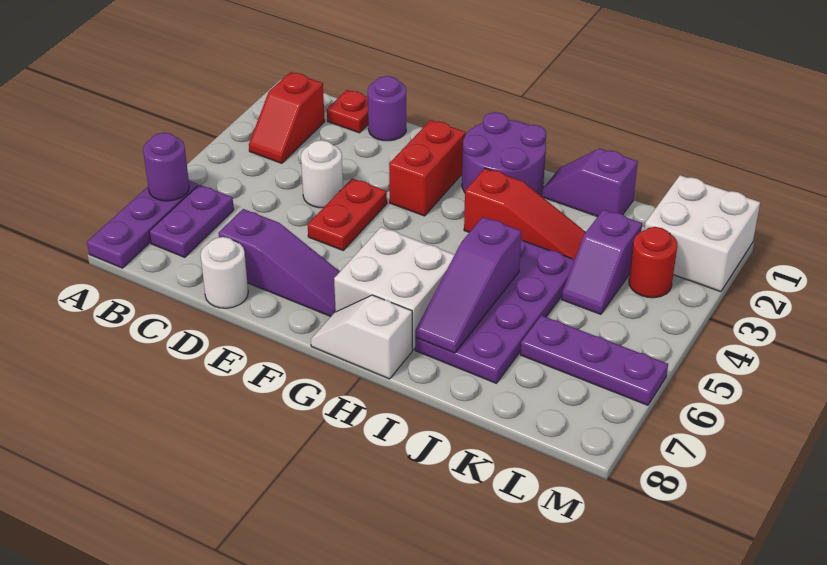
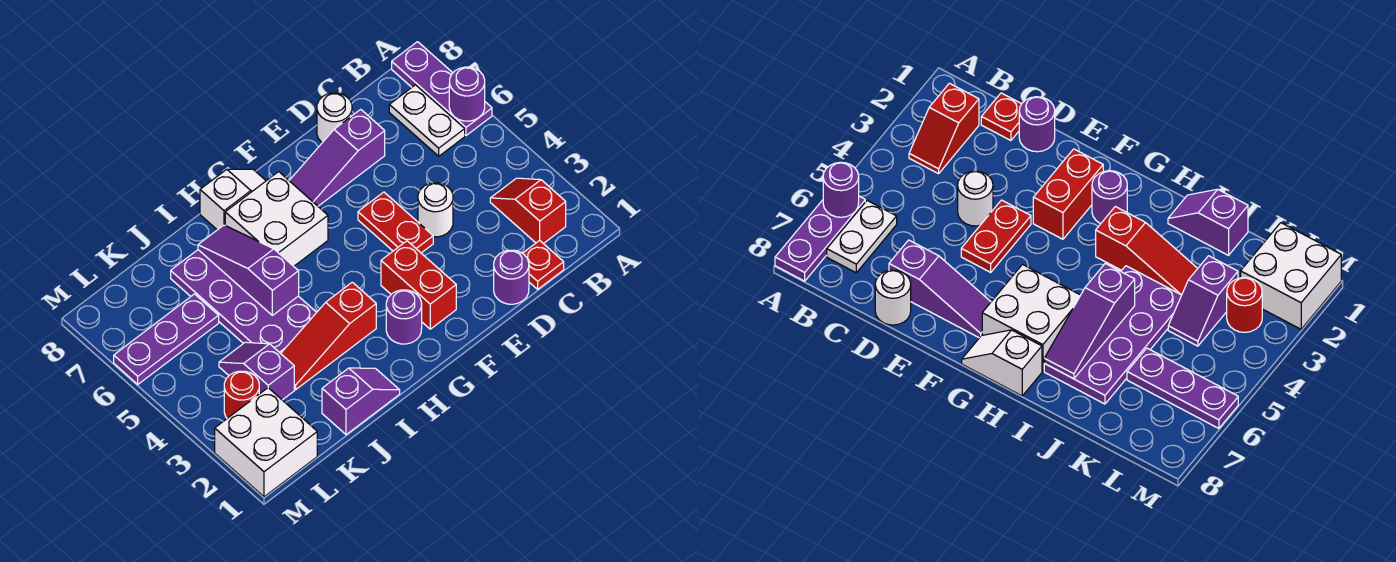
purple plate B6:B7 level 1 -> white plate B6:B7 level 1
purple round brick G1:H2 level 1 -> purple round brick G2 level 1

